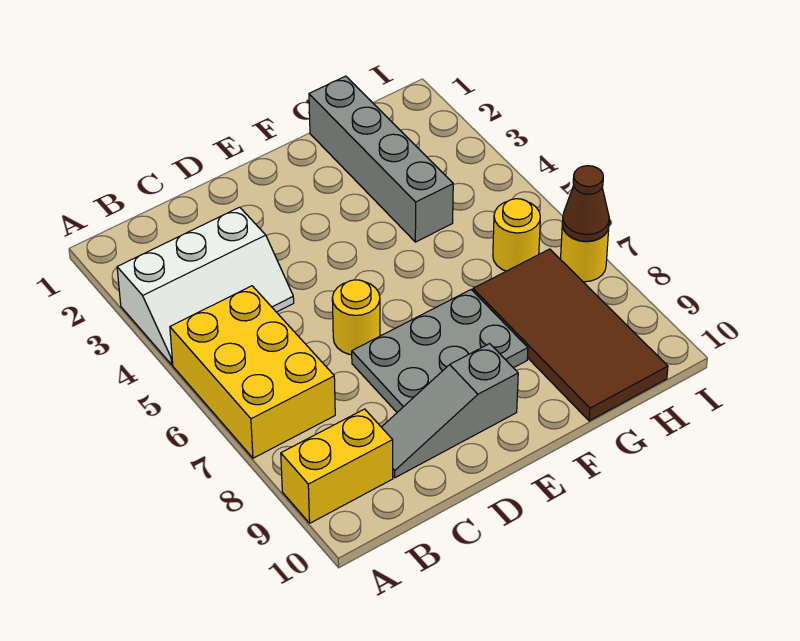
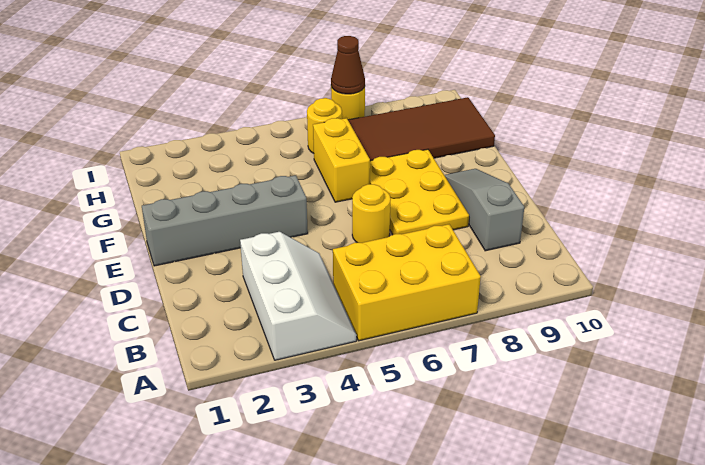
yellow brick A9:B9 level 1 -> yellow brick F6:G6 level 1
grey slope C9:E9 level 1 top E -> grey slope C9:E9 level 1 top C
grey plate D7:F8 level 1 -> yellow plate D7:F8 level 1
grey brick G1:G4 level 1 -> grey brick E1:E4 level 1

